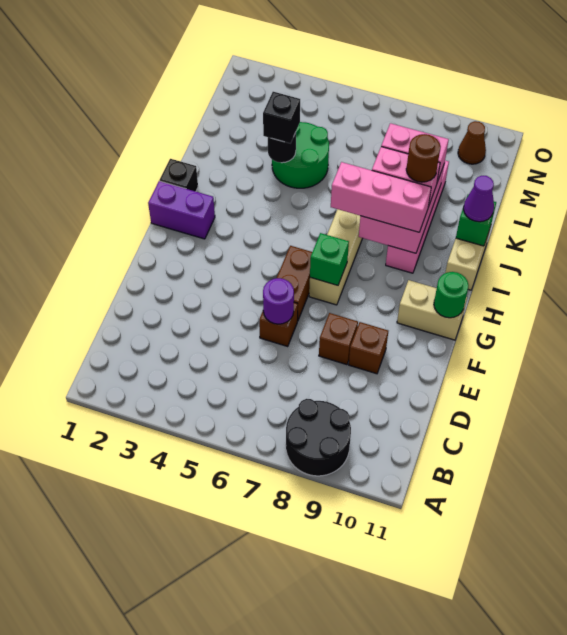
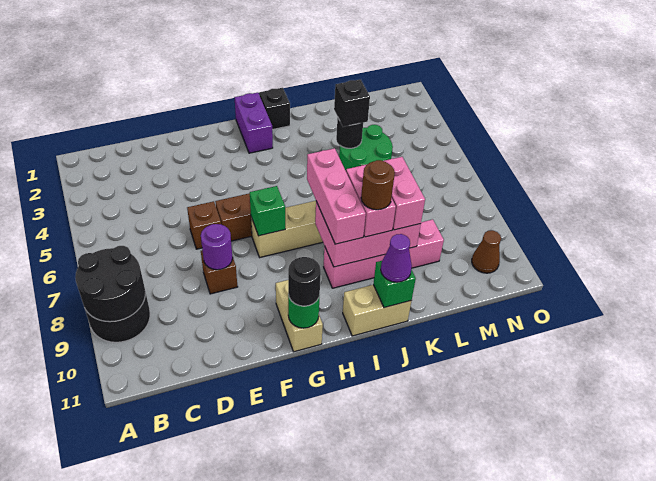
none -> black round brick A8:B9 level 2
purple round brick E6 level 2 -> purple round brick E8 level 2
brown brick E9 level 1 -> none
none -> black round brick G11 level 3

